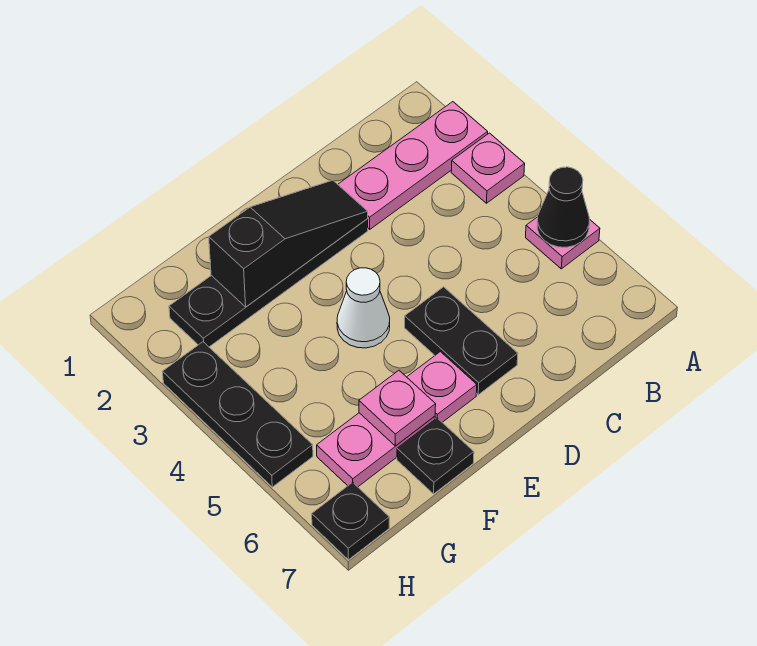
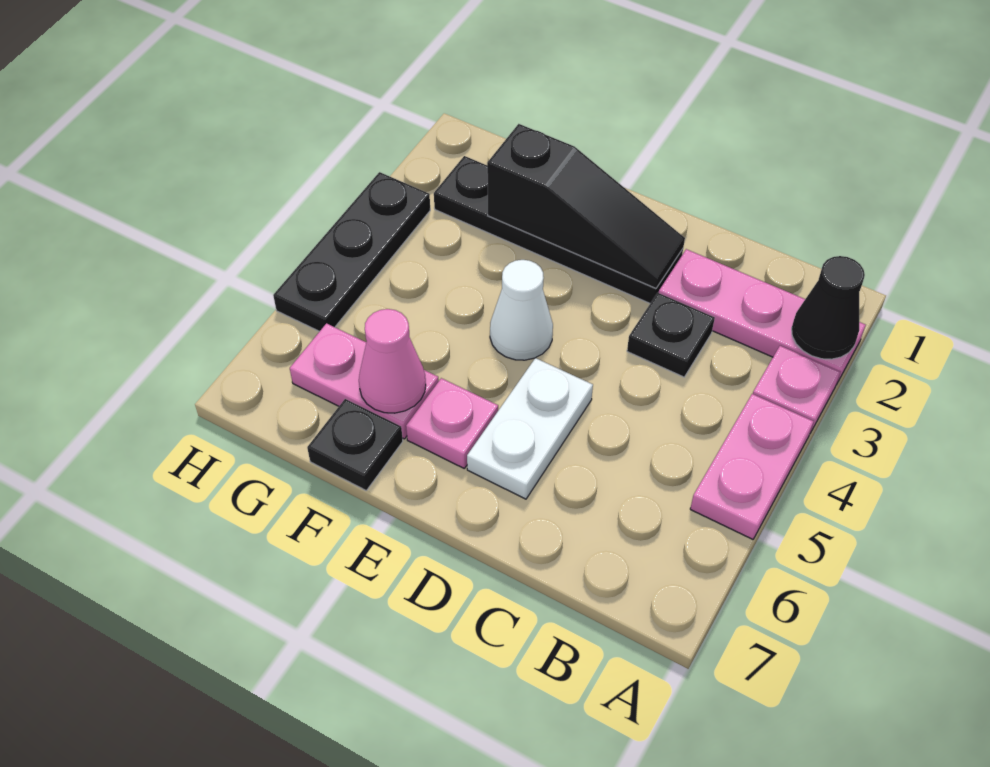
pink plate A5 level 1 -> pink plate A4:A5 level 1
black cone A5 level 2 -> black cone A2 level 2
black plate D5:D6 level 1 -> white plate D5:D6 level 1
pink plate F6 level 2 -> pink cone F6 level 2
black plate H7 level 1 -> black plate C3 level 1

